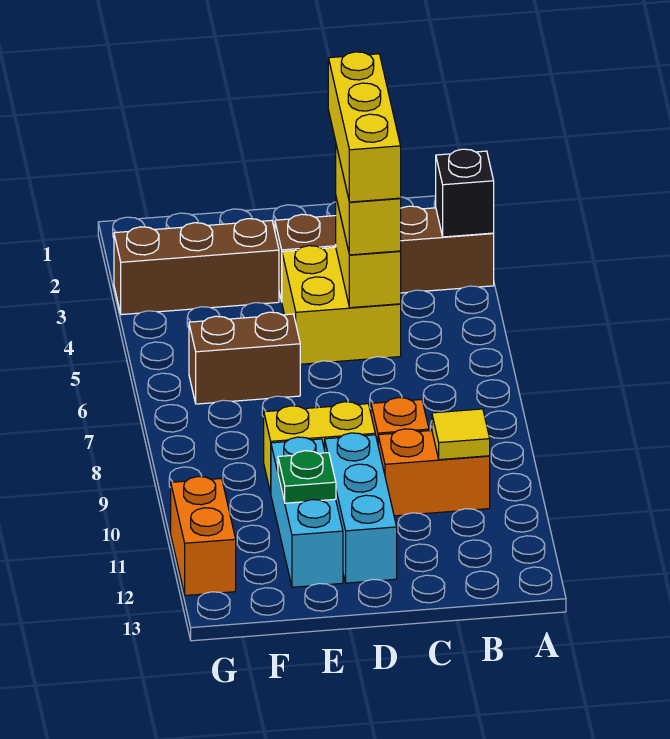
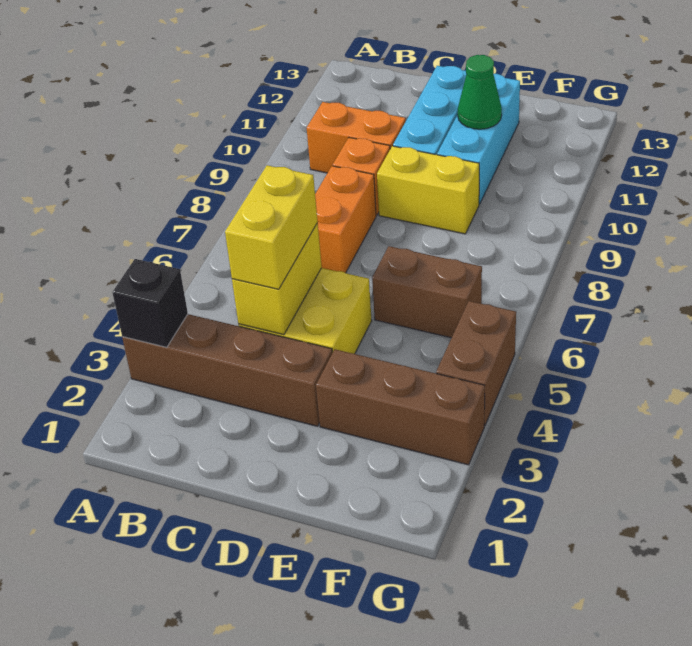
yellow tile B10 level 2 -> none
yellow brick C3:C5 level 4 -> none
green plate E11 level 2 -> green cone E11 level 2
none -> brown brick G4:G5 level 1
orange brick G11:G12 level 1 -> orange brick C7:C8 level 1

